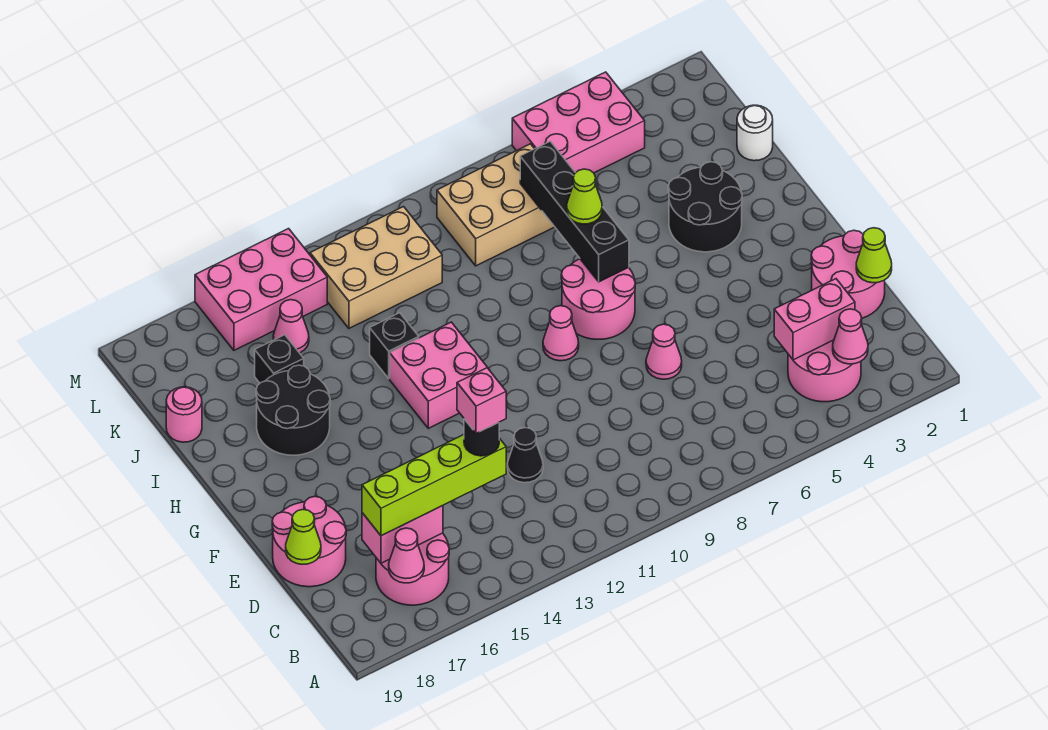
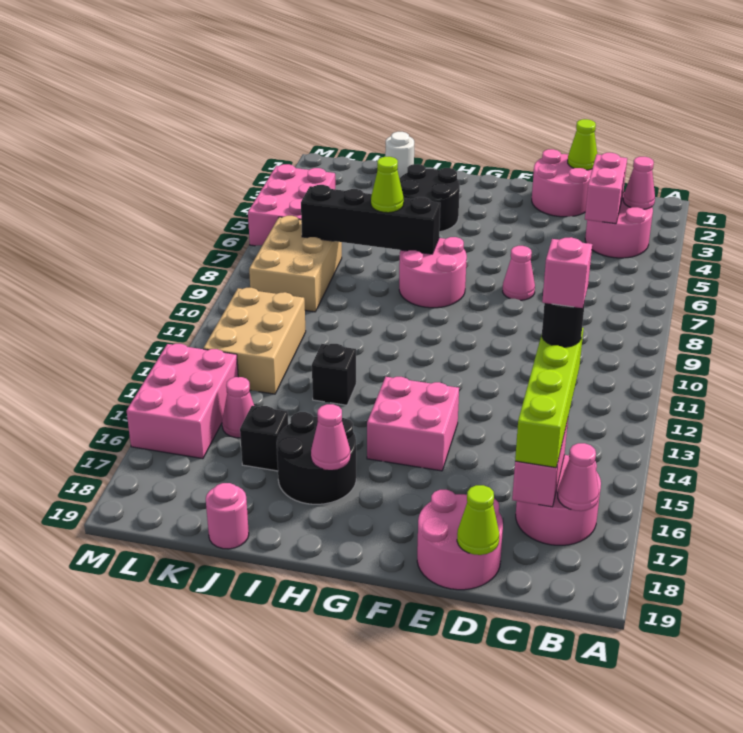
black cone D12 level 1 -> none
pink cone G9 level 1 -> pink cone H17 level 2
pink brick G12:H13 level 1 -> pink brick F14:G15 level 1

